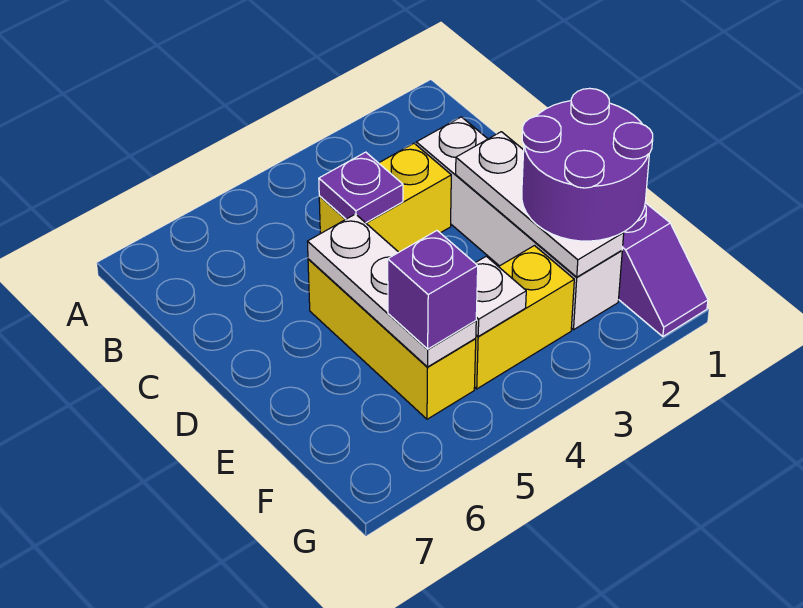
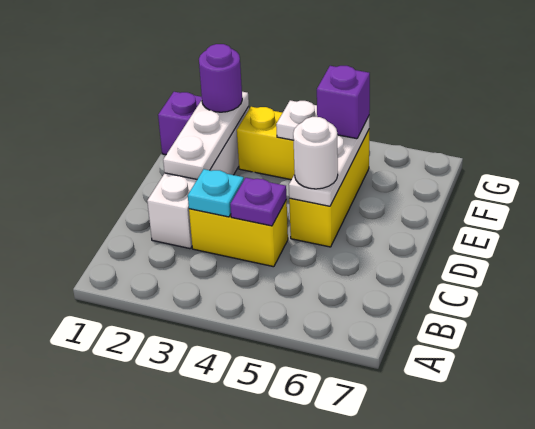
none -> cyan plate C3 level 2
none -> white round brick D5 level 3
purple round brick E1:F2 level 3 -> purple round brick F2 level 3

